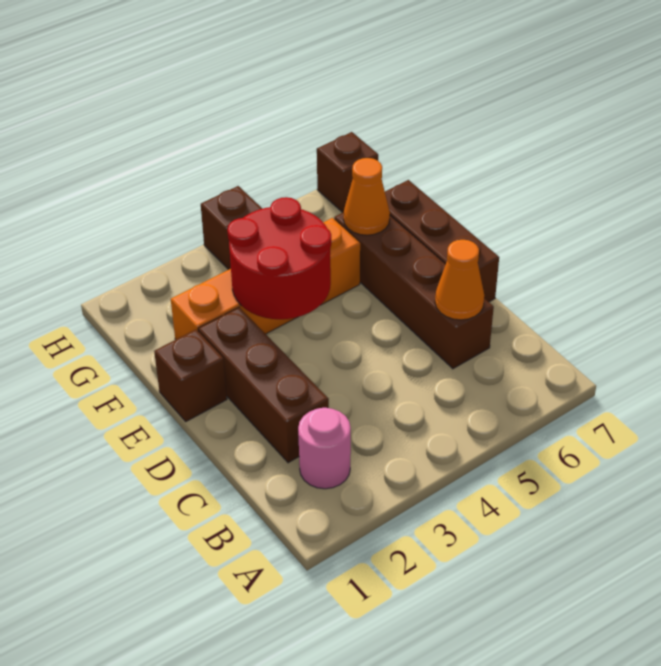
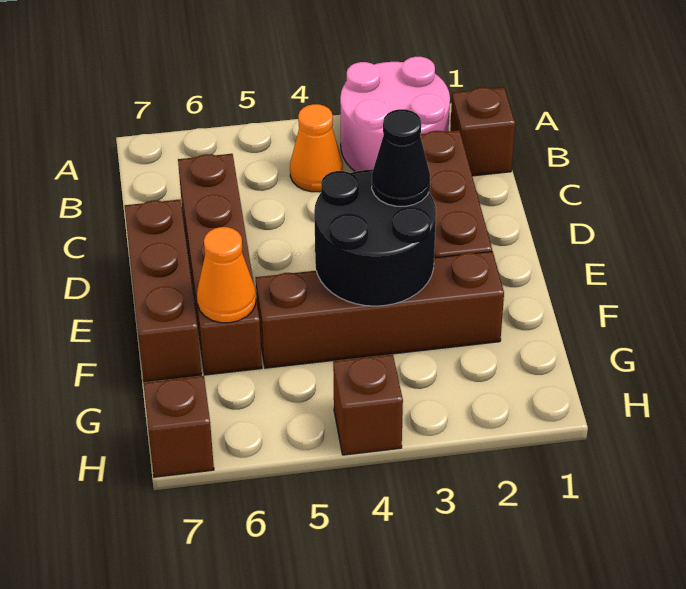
pink round brick B2 level 1 -> pink round brick A2:B3 level 1
orange cone C6 level 2 -> orange cone B4 level 1
brown brick E1 level 1 -> brown brick B1 level 1
red round brick E3:F4 level 2 -> black round brick E3:F4 level 2
none -> black cone E3 level 3
orange brick F2:F5 level 1 -> brown brick F2:F5 level 1

